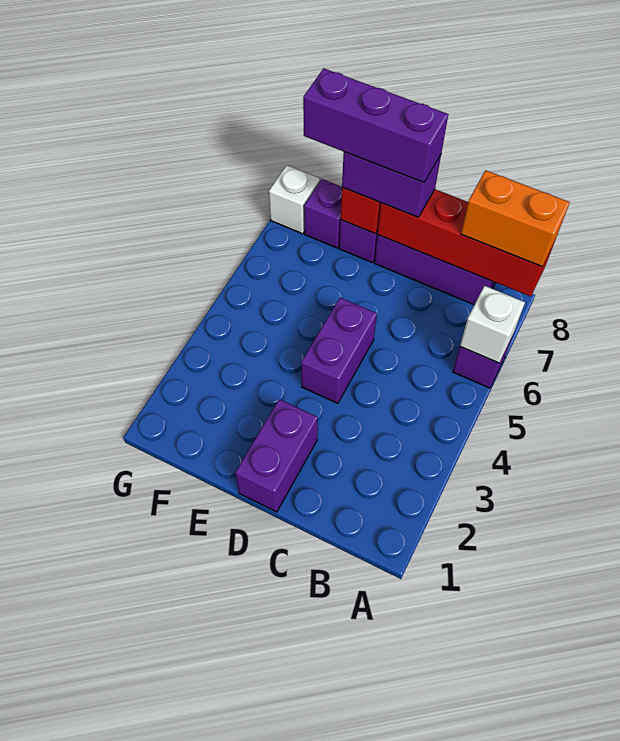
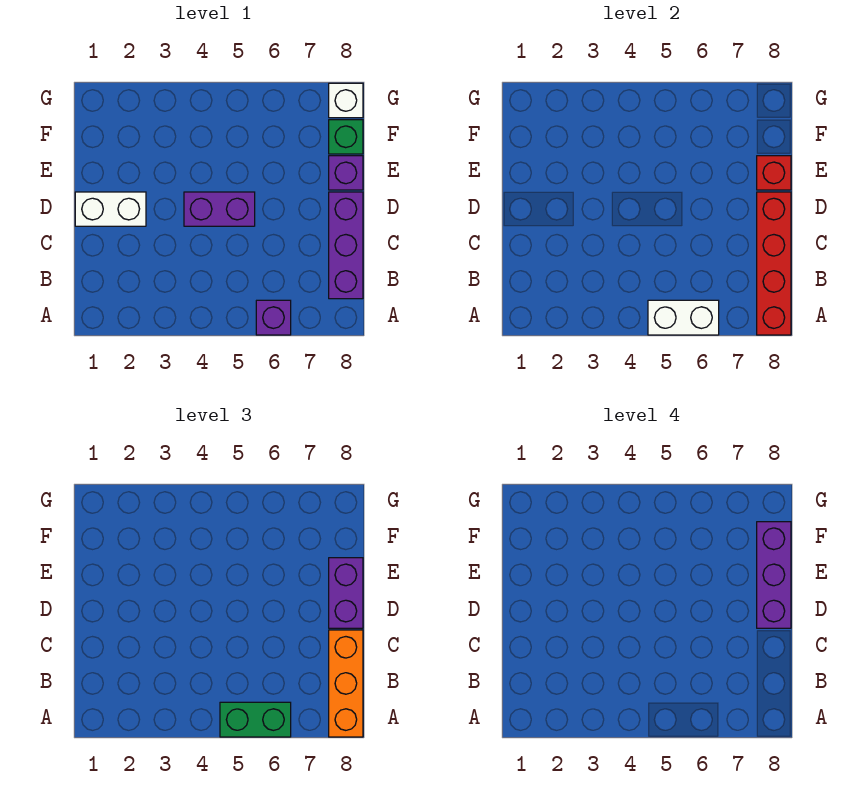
none -> green brick A5:A6 level 3
white brick A6 level 2 -> white brick A5:A6 level 2
orange brick A8:B8 level 3 -> orange brick A8:C8 level 3
purple brick D1:D2 level 1 -> white brick D1:D2 level 1
purple brick F8 level 1 -> green brick F8 level 1

